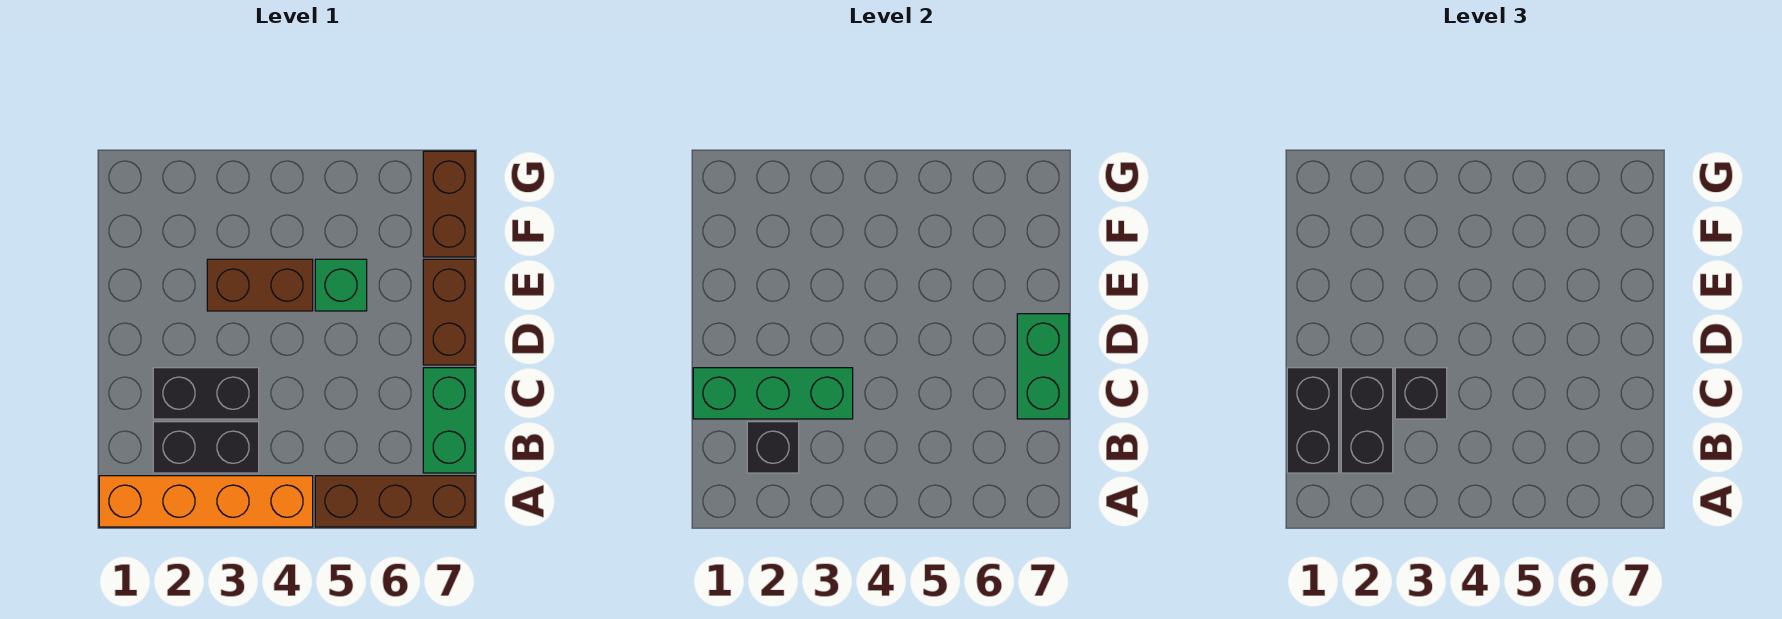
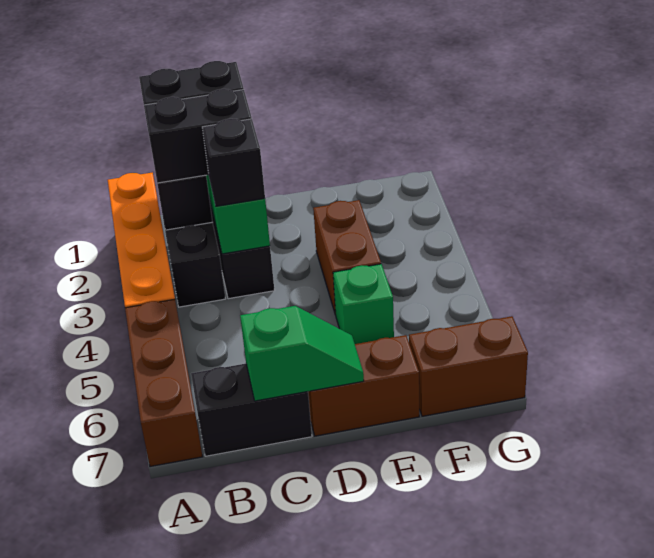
green brick B7:C7 level 1 -> black brick B7:C7 level 1
green brick C7:D7 level 2 -> green slope C7:D7 level 2 top C

